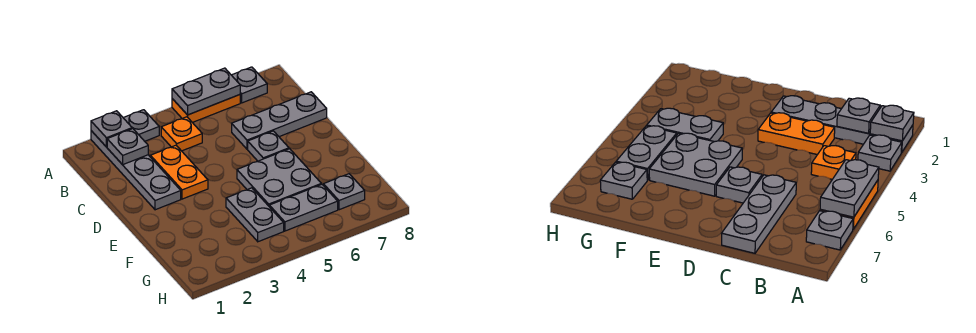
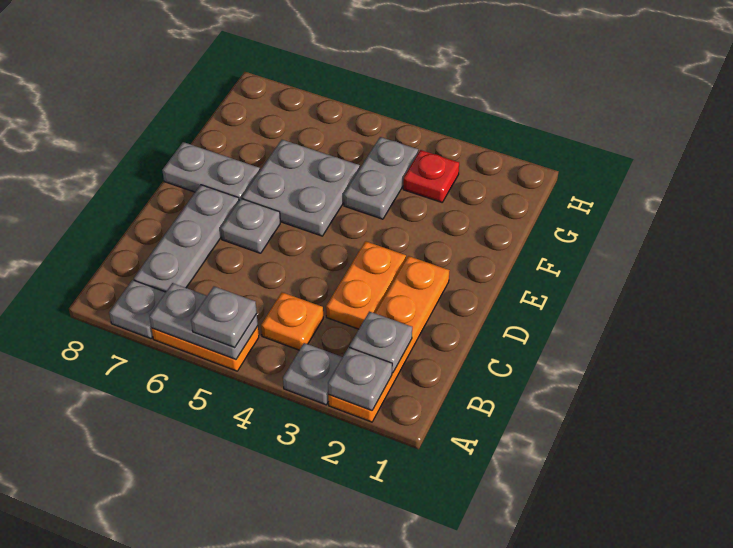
grey plate A2:D2 level 1 -> orange plate A2:D2 level 1
grey plate C6:C8 level 1 -> grey plate B7:D7 level 1
none -> red plate G3 level 1
grey plate G5:G6 level 1 -> grey plate E7:E8 level 1
grey plate G7 level 1 -> grey plate A5 level 3

